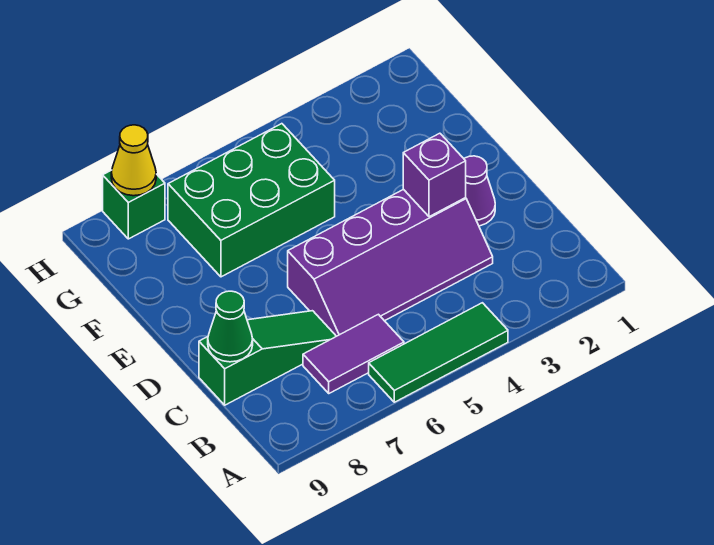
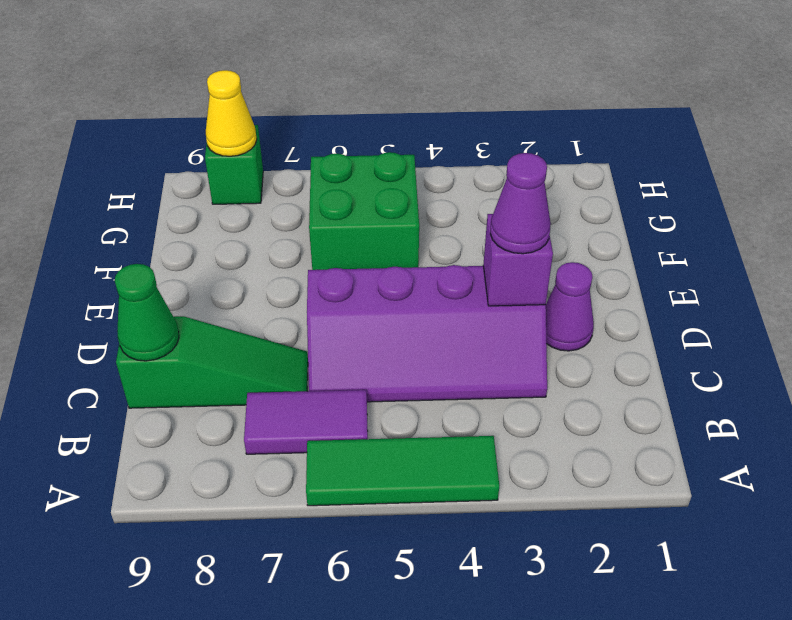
none -> purple cone D3 level 3
green brick F5:G7 level 1 -> green brick F5:G6 level 1

